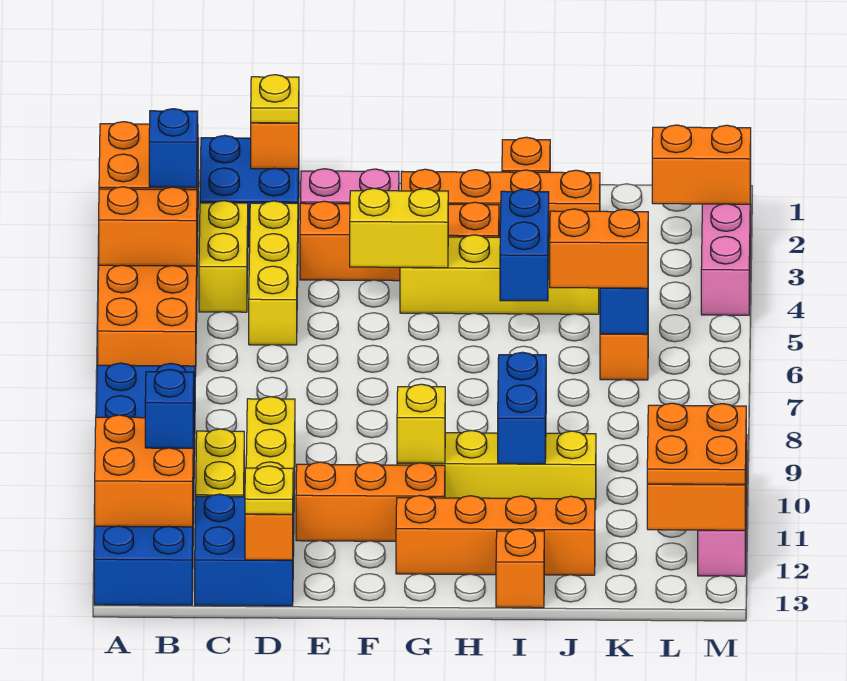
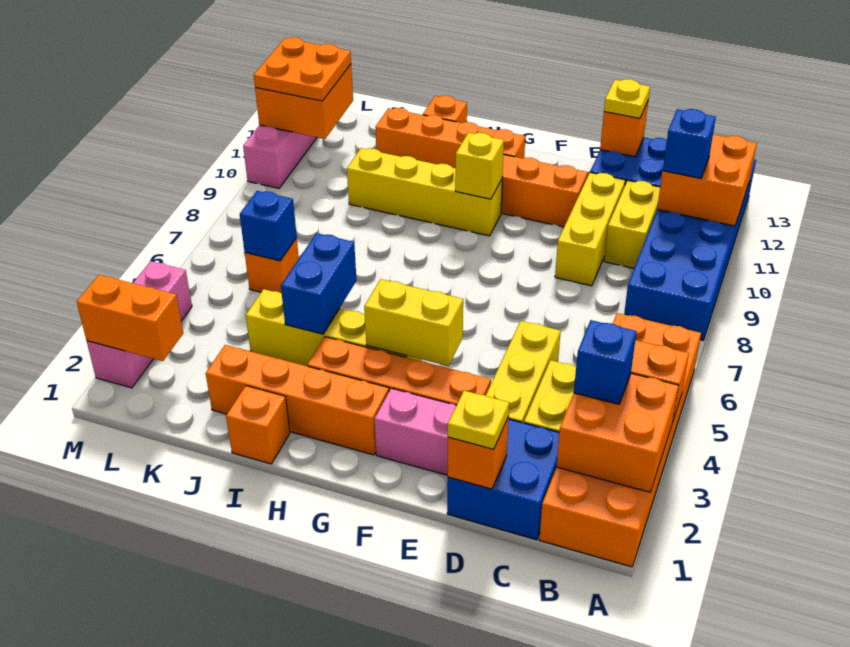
blue brick I9:I10 level 2 -> none
orange brick J6:K6 level 3 -> none

